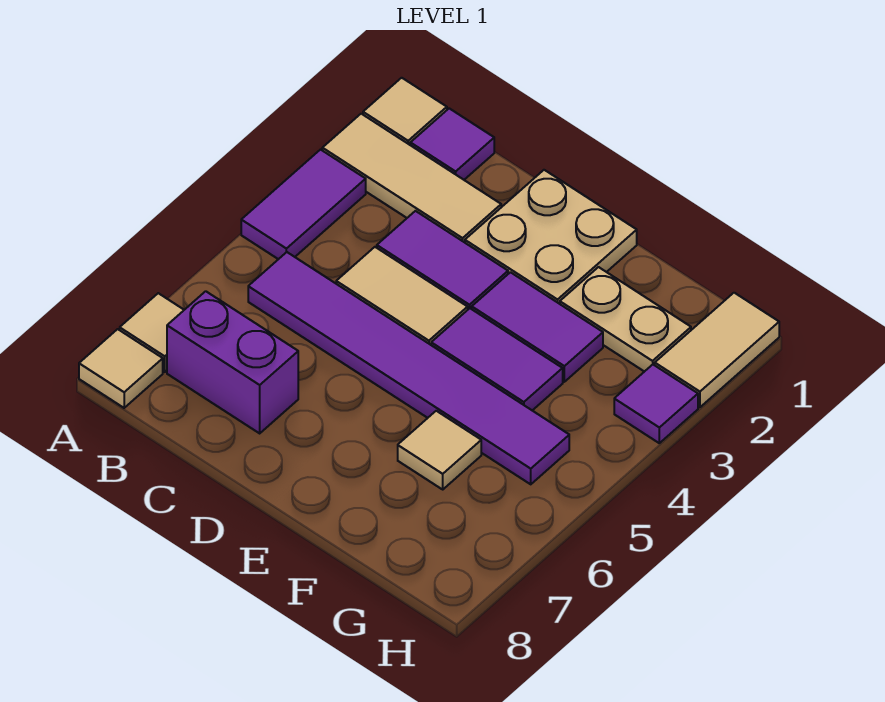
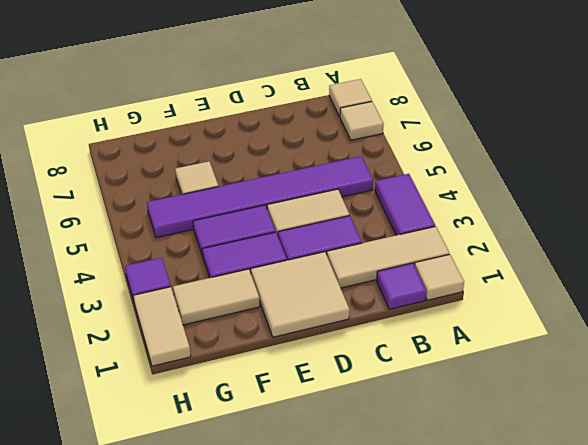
purple brick B7:C7 level 1 -> none
tan plate D1:E2 level 1 -> tan tile D1:E2 level 1
tan plate F2:G2 level 1 -> tan tile F2:G2 level 1

